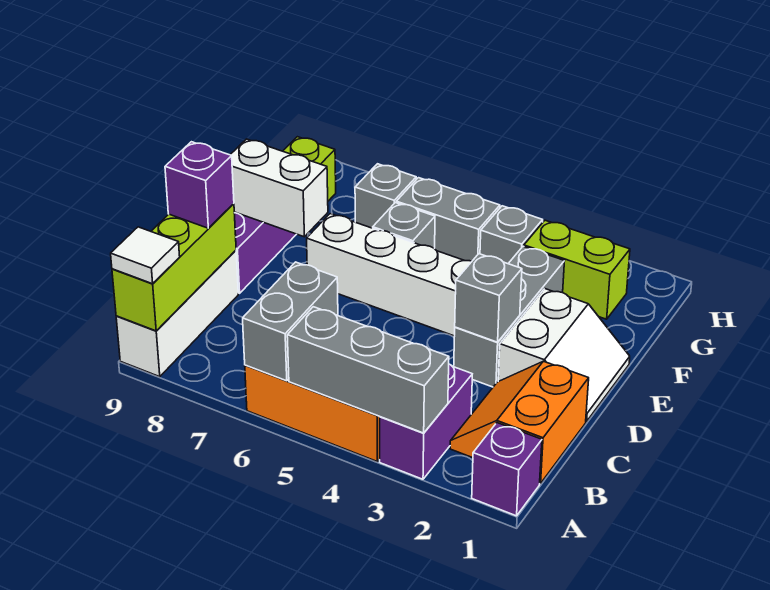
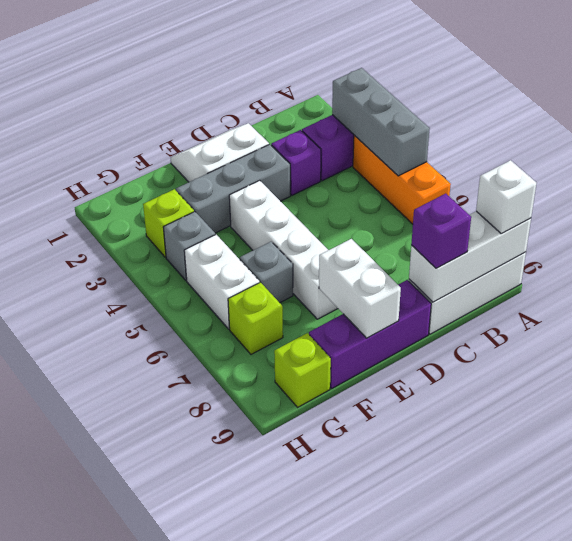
purple brick A1 level 1 -> purple brick C3 level 1
grey brick A6:B6 level 2 -> none
lime brick A9:C9 level 2 -> white brick A9:C9 level 2
white tile A9 level 3 -> white brick A9 level 3
orange slope B1:C2 level 1 top 1 -> none
grey brick D3 level 2 -> none
lime brick G2:G3 level 1 -> lime brick G3 level 1
grey brick G5:G6 level 1 -> white brick G5:G6 level 1
grey brick G7 level 1 -> lime brick G7 level 1

